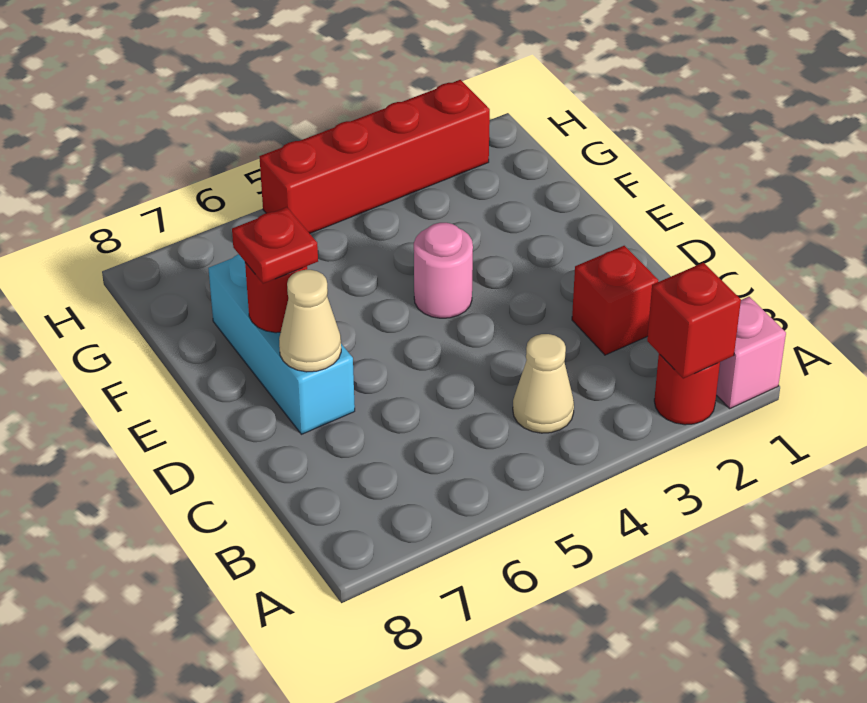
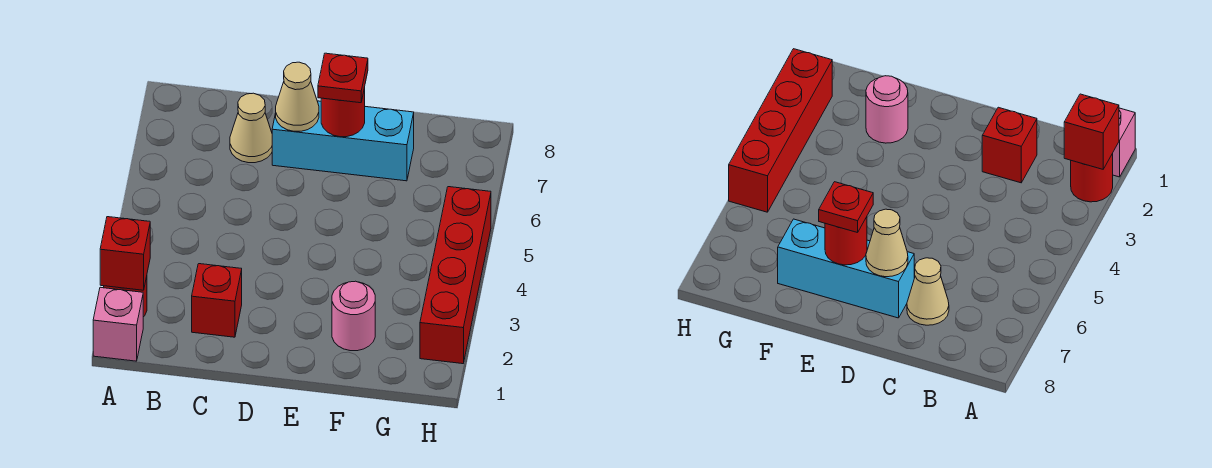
tan cone B4 level 1 -> tan cone C7 level 1
pink round brick E4 level 1 -> pink round brick F2 level 1

